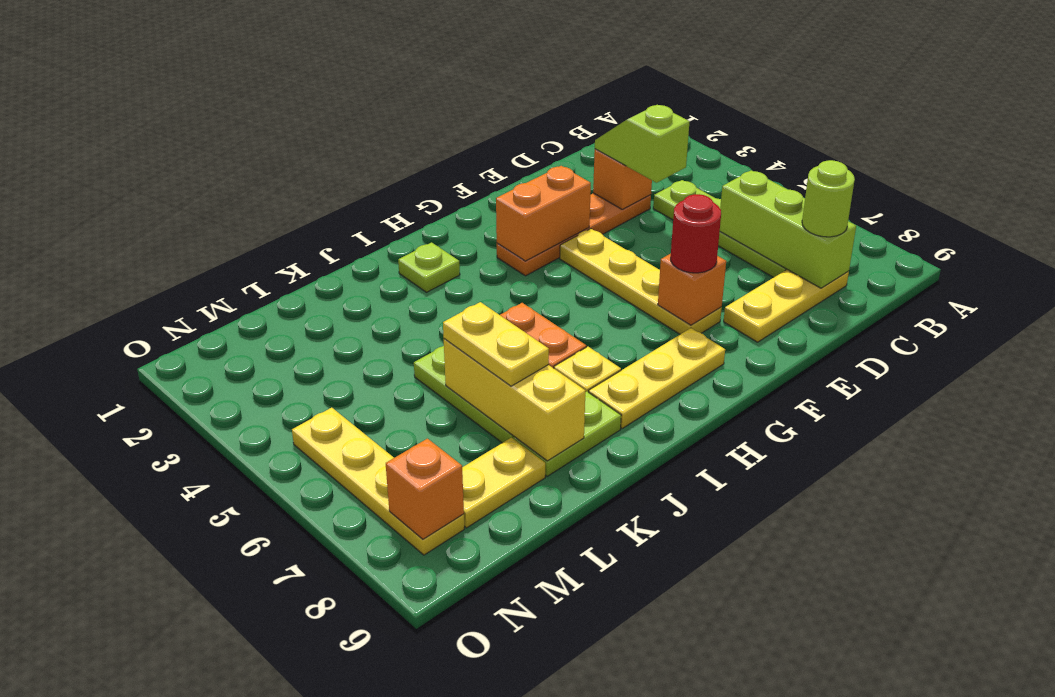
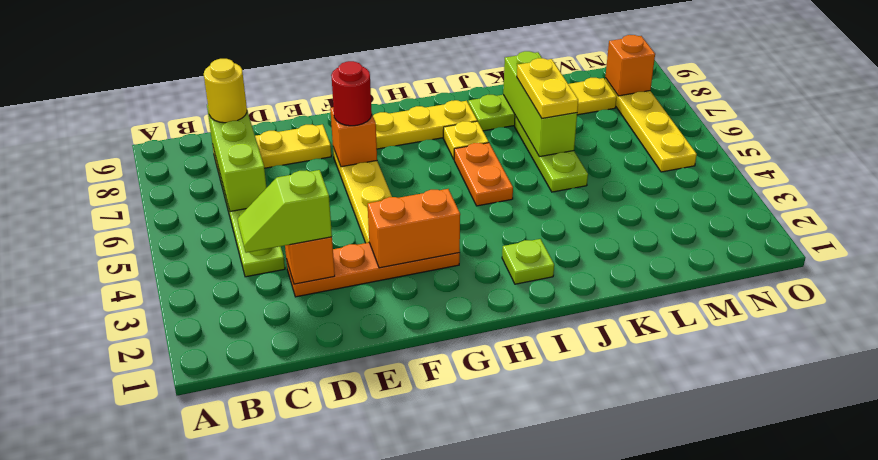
lime round brick C8 level 3 -> yellow round brick C8 level 3
lime slope D3:D4 level 3 top 4 -> lime slope C3:D3 level 3 top D
yellow brick K6:K8 level 2 -> lime brick K6:K8 level 2

